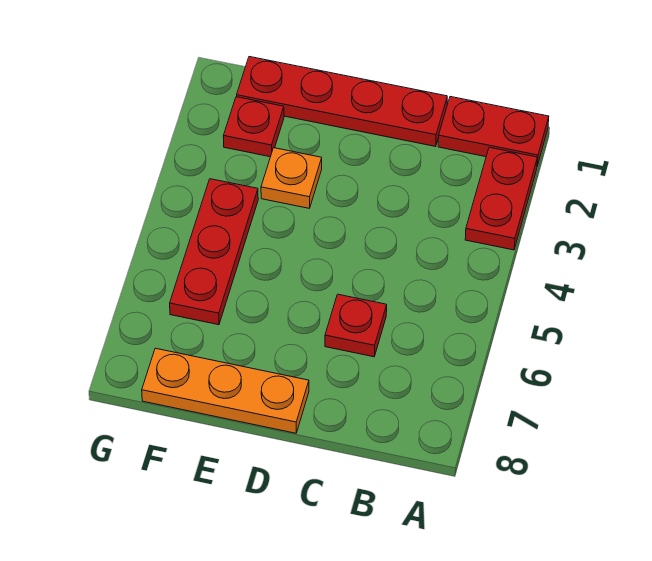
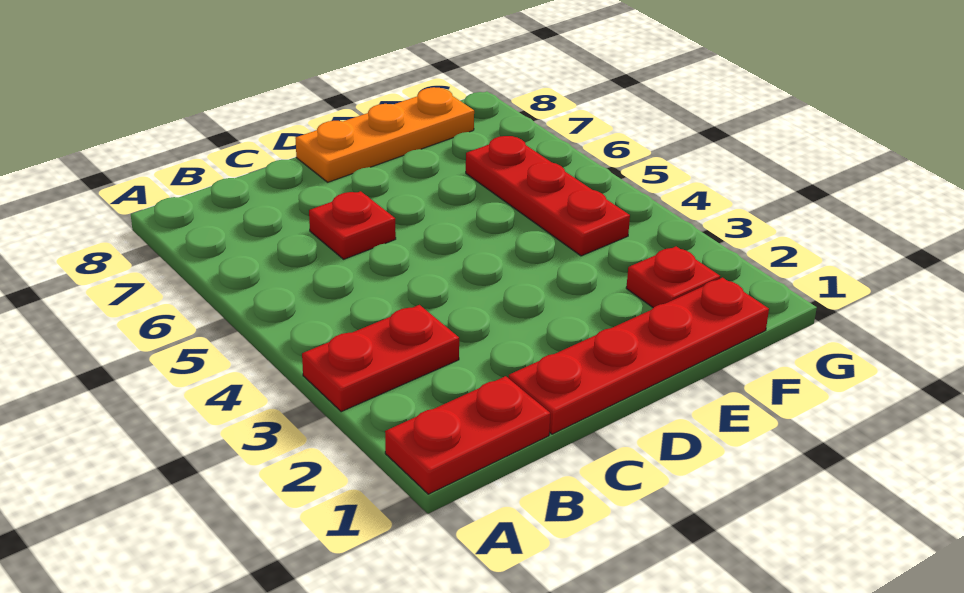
red plate A2:A3 level 1 -> red plate A3:B3 level 1
orange plate E3 level 1 -> none

